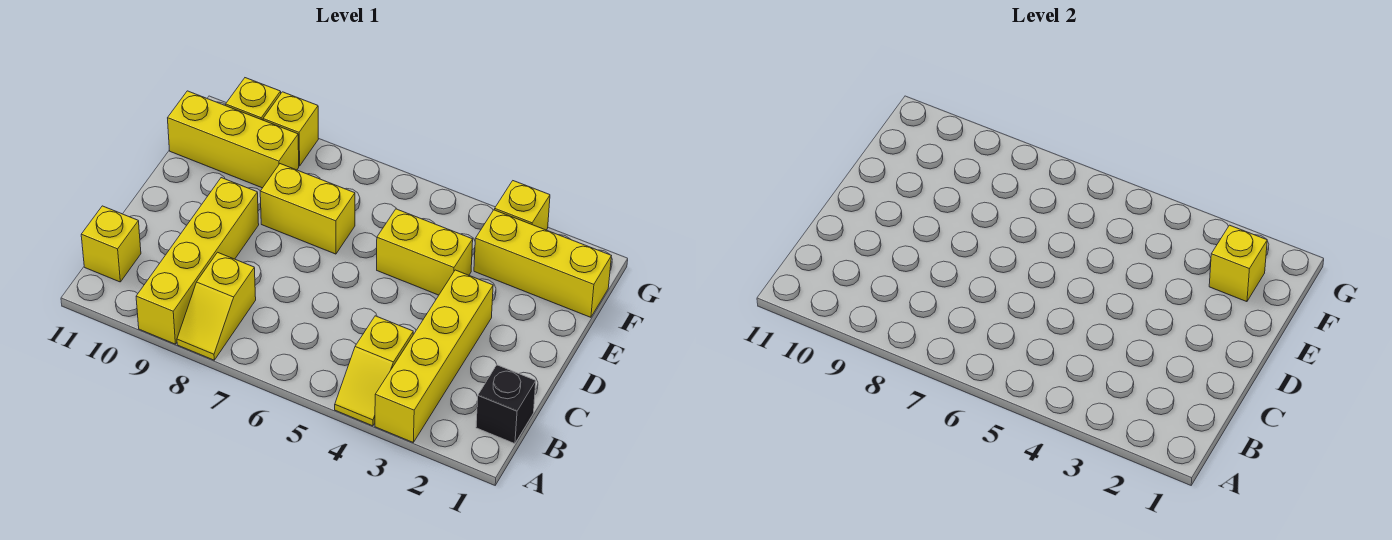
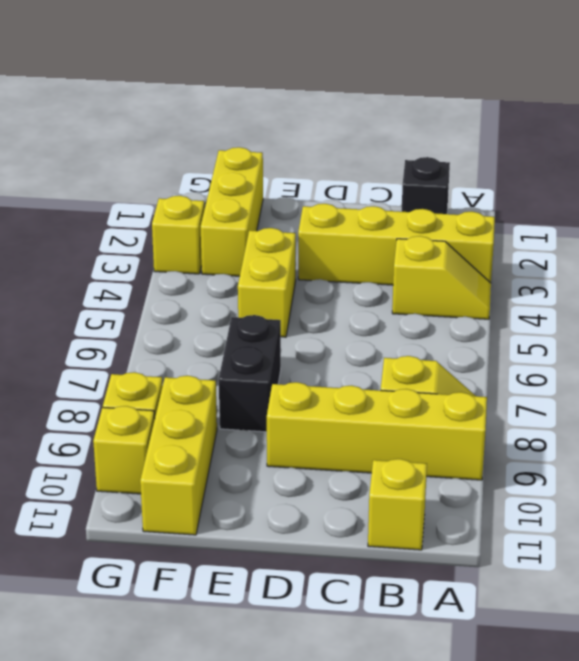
yellow brick E7:E8 level 1 -> black brick E7:E8 level 1
yellow brick F2 level 2 -> none

